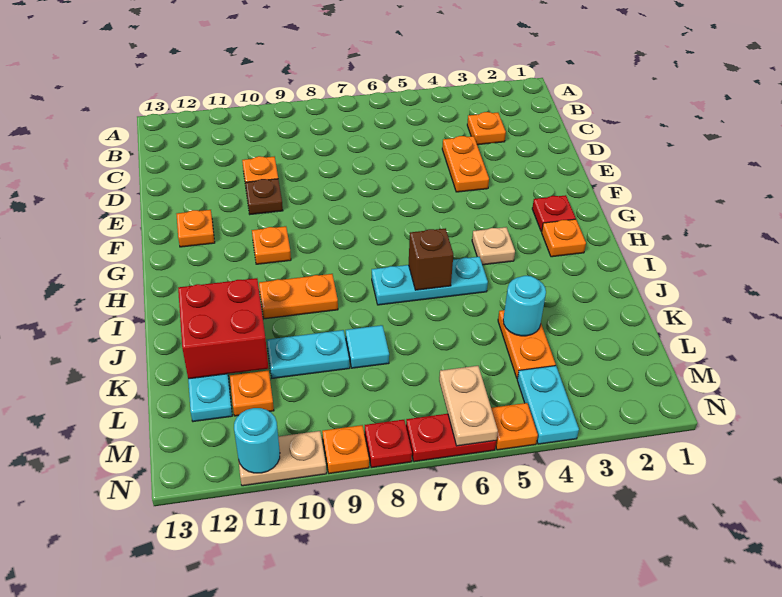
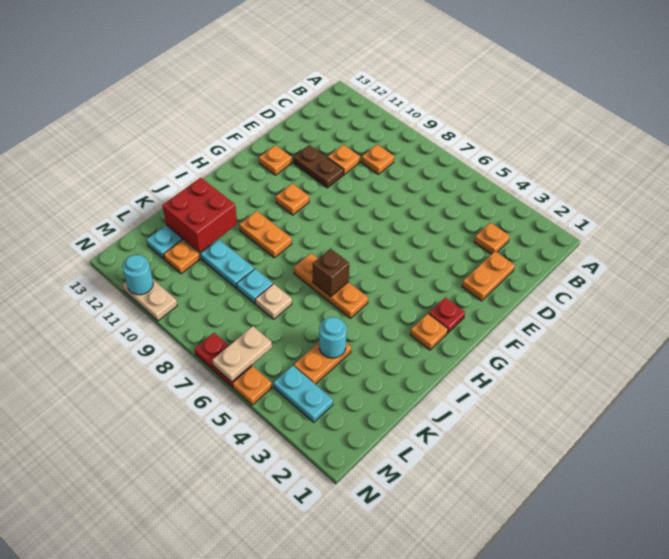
orange plate D4:E4 level 1 -> orange plate D2:E2 level 1
brown plate E10 level 1 -> brown plate E10:E11 level 1
tan plate H4 level 1 -> tan plate K7 level 1
cyan plate I5:I7 level 1 -> orange plate I5:I7 level 1
cyan tile K8 level 1 -> cyan plate K8 level 1
cyan plate M4:N4 level 1 -> cyan plate M3:M4 level 1
red plate N8 level 1 -> none
orange plate N9 level 1 -> orange plate C9 level 1

